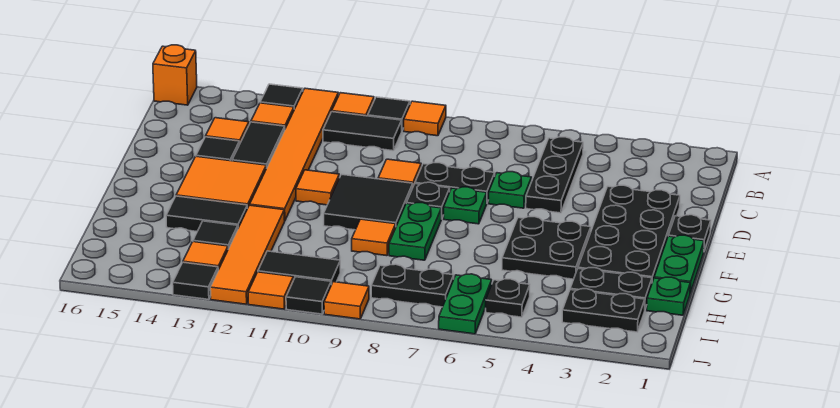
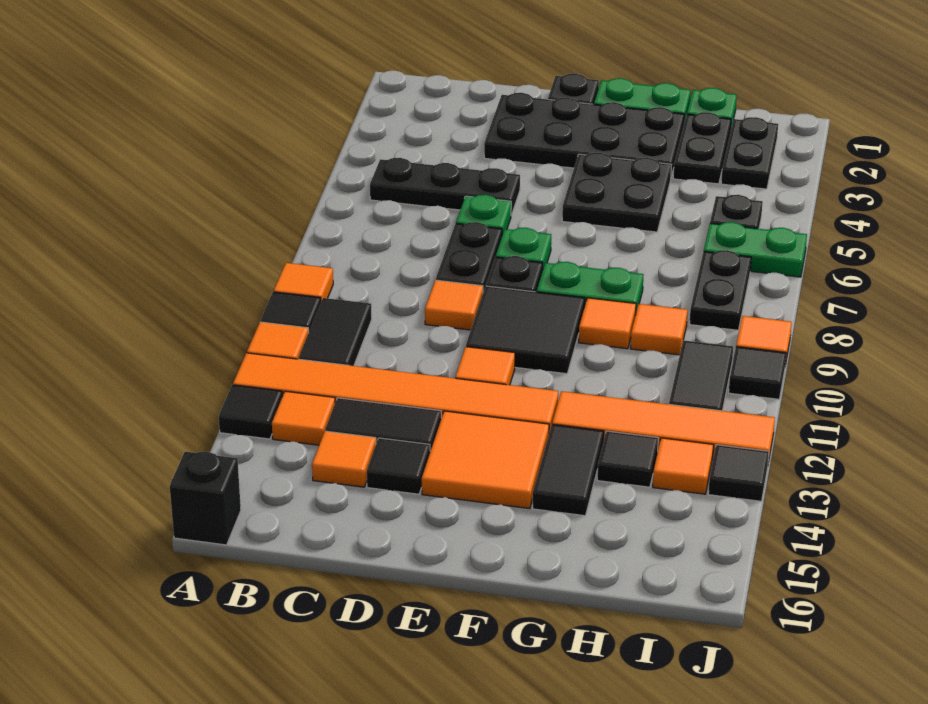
orange brick A16 level 1 -> black brick A16 level 1
orange tile J11 level 1 -> orange tile H9 level 1

